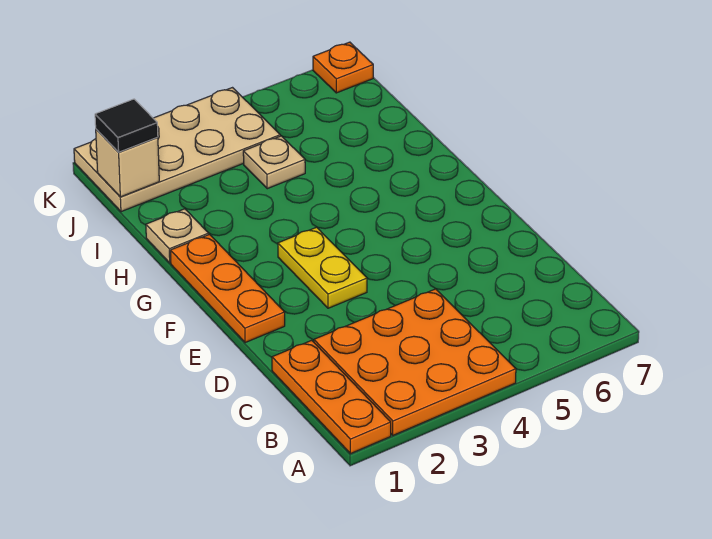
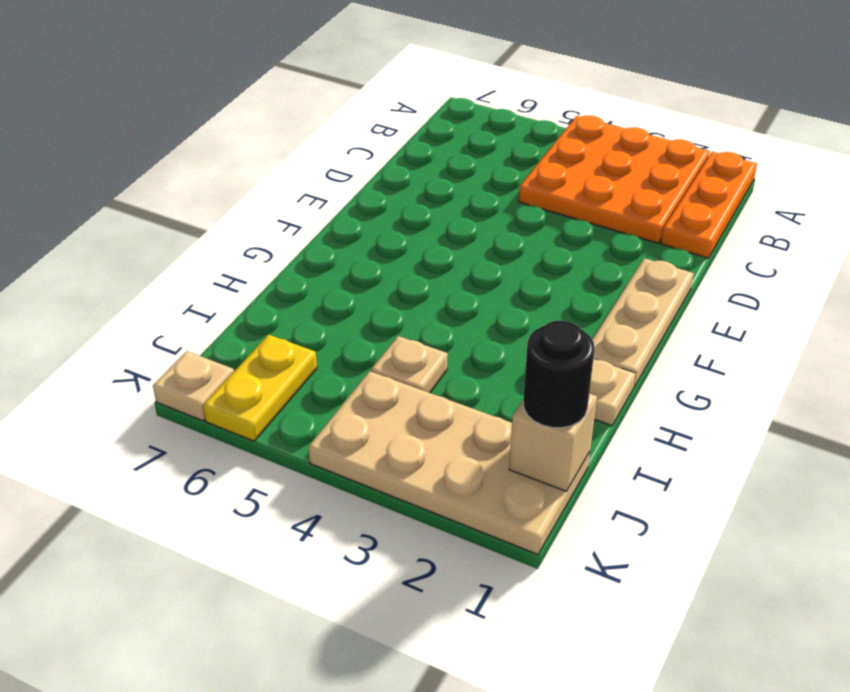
orange plate E1:G1 level 1 -> tan plate E1:G1 level 1
yellow plate E3:F3 level 1 -> yellow plate J6:K6 level 1
black tile J1 level 3 -> black round brick J1 level 3
orange plate K7 level 1 -> tan plate K7 level 1

